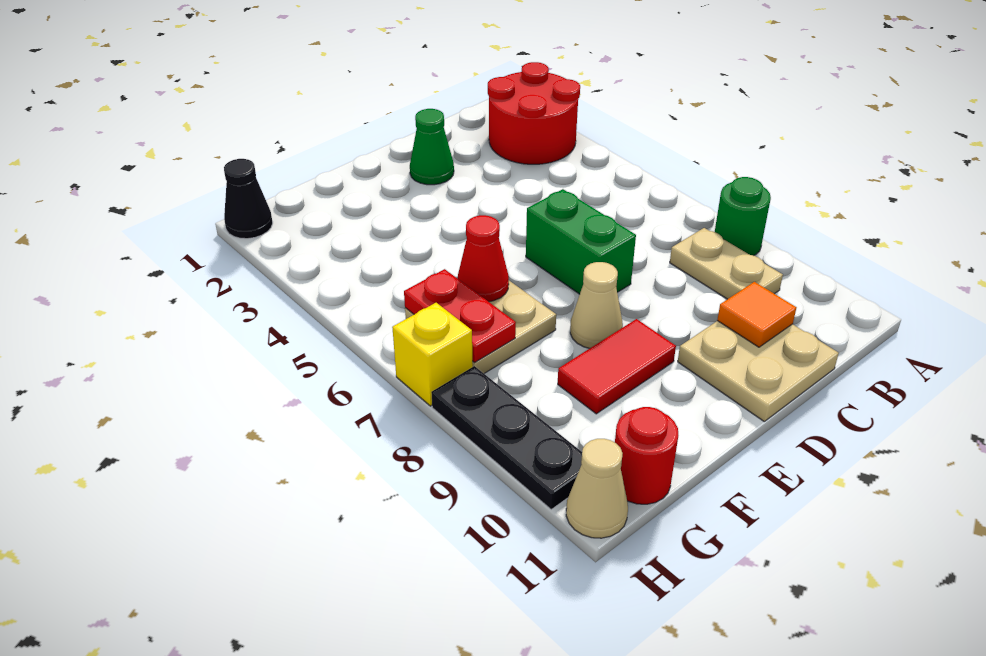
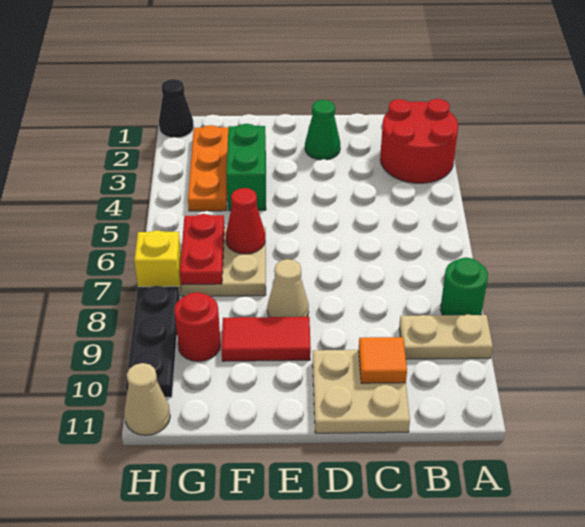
tan plate B8:B9 level 1 -> tan plate A9:B9 level 1
green brick D6:D7 level 1 -> green brick F3:F4 level 1
none -> orange plate G2:G4 level 1
red round brick G11 level 1 -> red round brick G9 level 1

